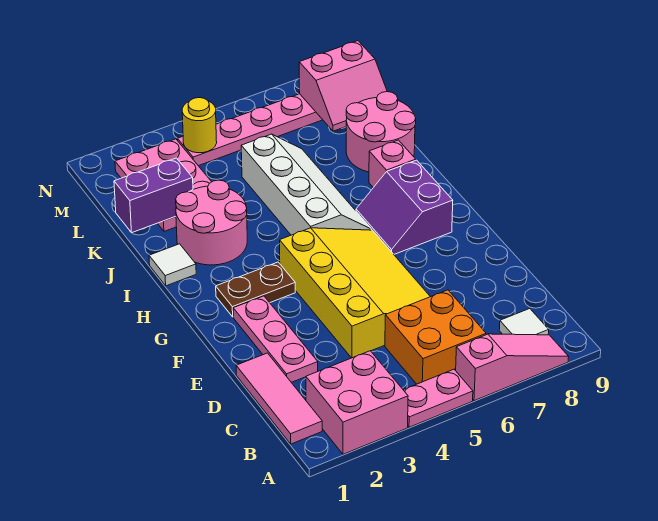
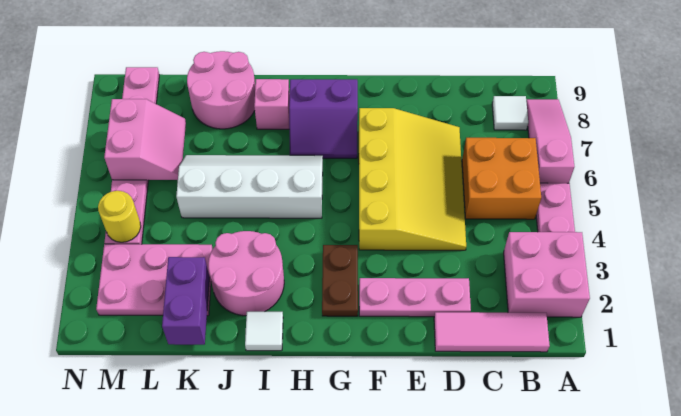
yellow slope D4:G6 level 1 top 4 -> yellow slope D4:F7 level 1 top F
pink slope L8:M9 level 2 top M -> pink slope L6:M7 level 2 top M

